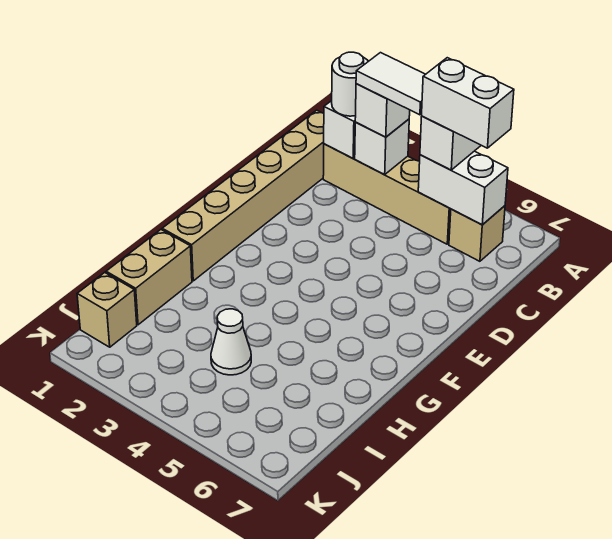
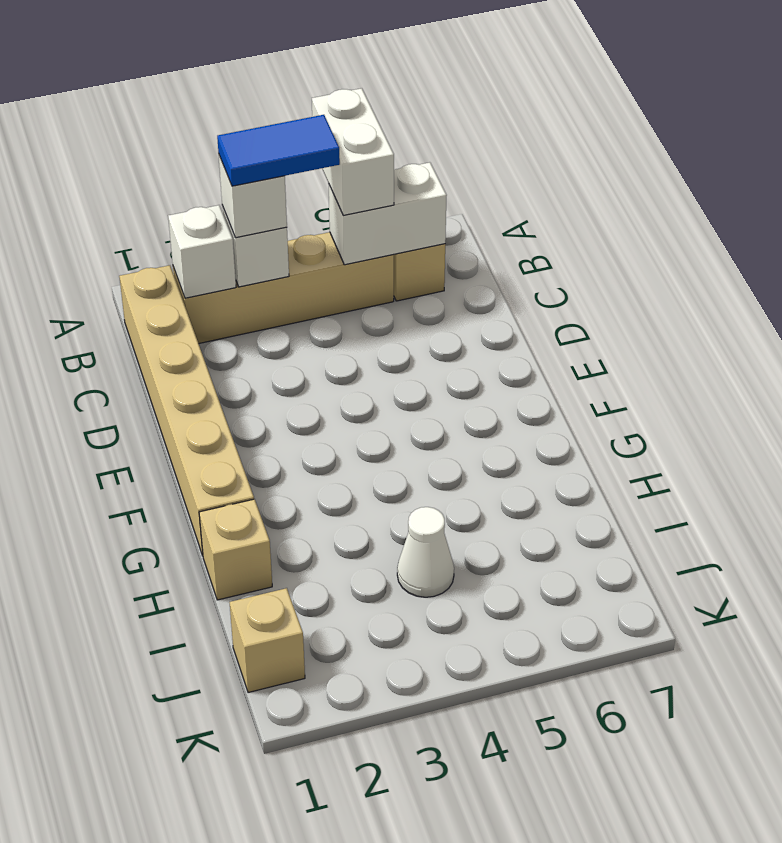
white round brick B2 level 3 -> none
white tile B3:B4 level 4 -> blue tile B3:B4 level 4
white brick B5:B6 level 4 -> none
tan brick H1:I1 level 1 -> tan brick H1 level 1

